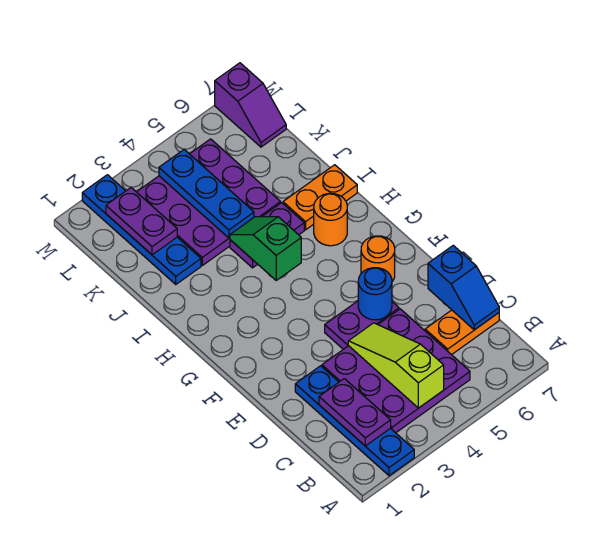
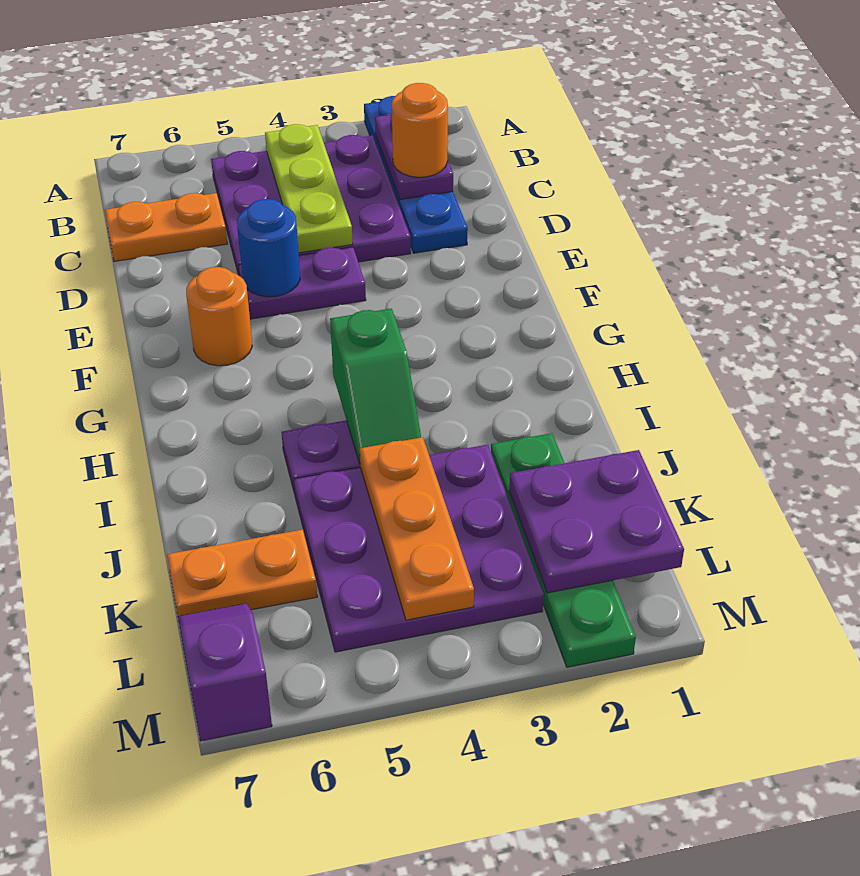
lime slope B4:D4 level 2 top B -> lime plate B4:D4 level 2
blue slope C7:D7 level 2 top D -> none
orange round brick H6 level 1 -> orange round brick C2 level 3
orange plate I6:I7 level 1 -> orange plate K6:K7 level 1
blue plate J2:M2 level 1 -> green plate J2:M2 level 1
blue plate J4:L4 level 2 -> orange plate J4:L4 level 2
purple plate K2:L2 level 2 -> purple plate K1:L2 level 2

